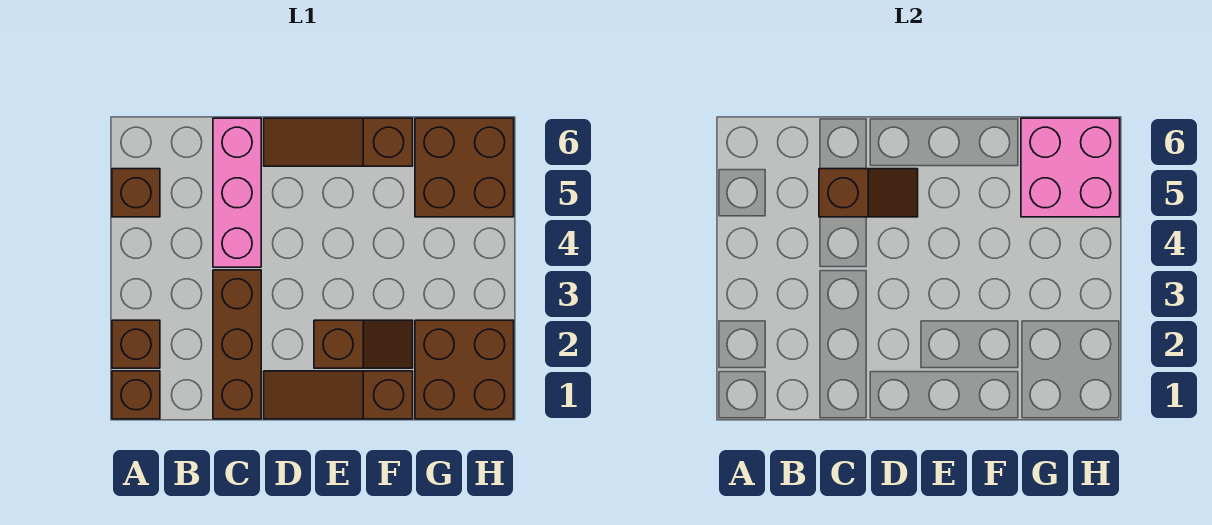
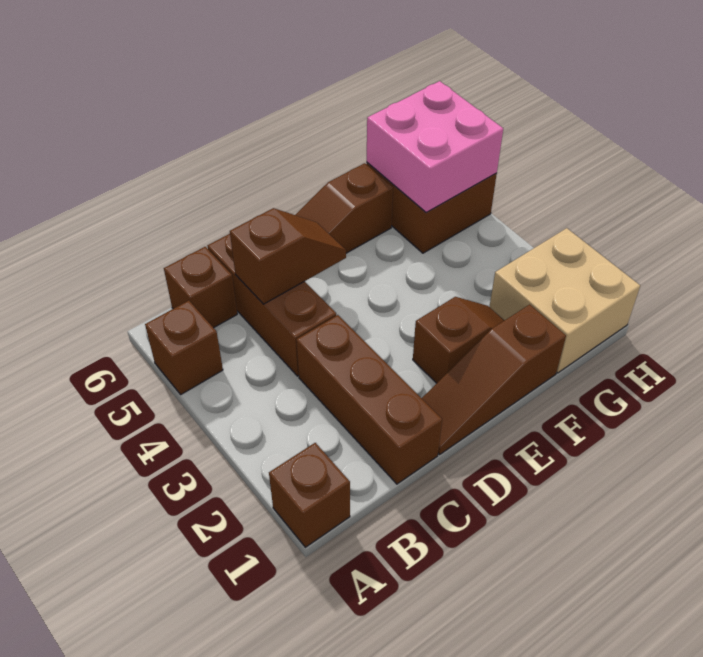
brown brick A2 level 1 -> brown brick B6 level 1
pink brick C4:C6 level 1 -> brown brick C4:C6 level 1
brown brick G1:H2 level 1 -> tan brick G1:H2 level 1

